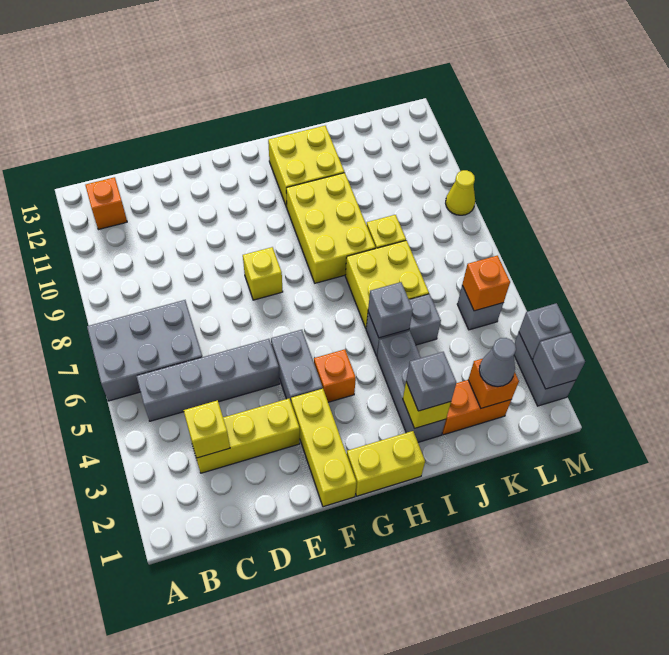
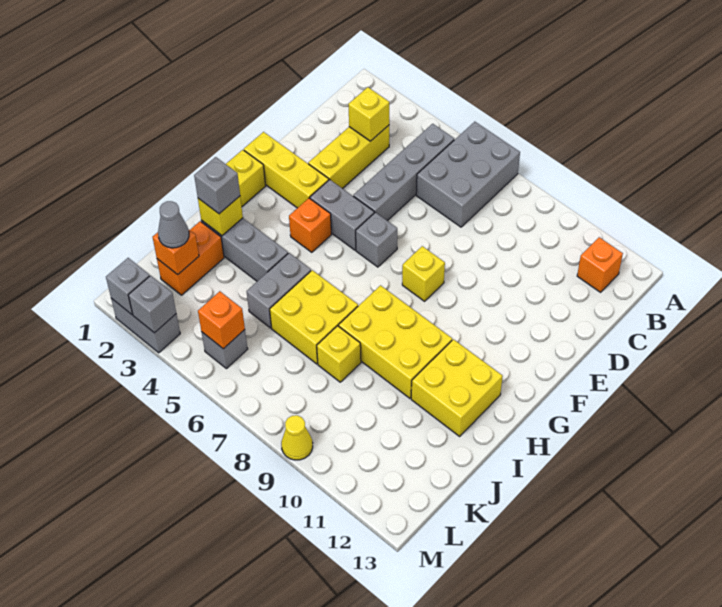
grey brick I5 level 2 -> grey brick F6 level 1

